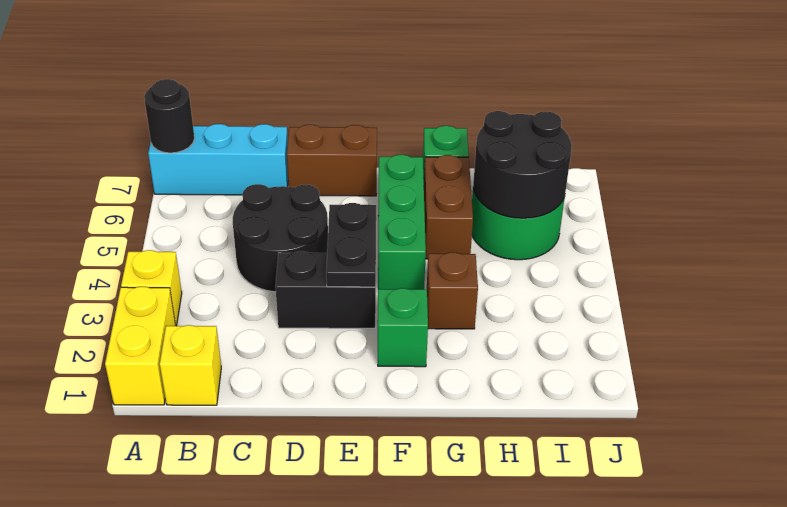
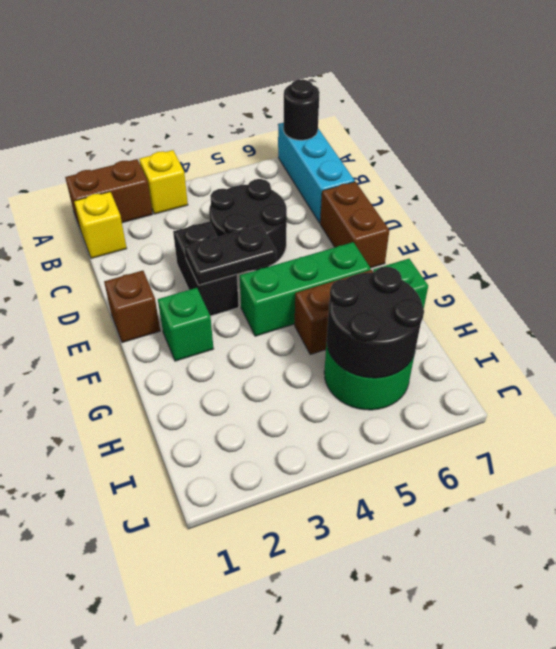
yellow brick A1:A2 level 1 -> brown brick A1:A2 level 1
brown brick G3 level 1 -> brown brick E1 level 1

